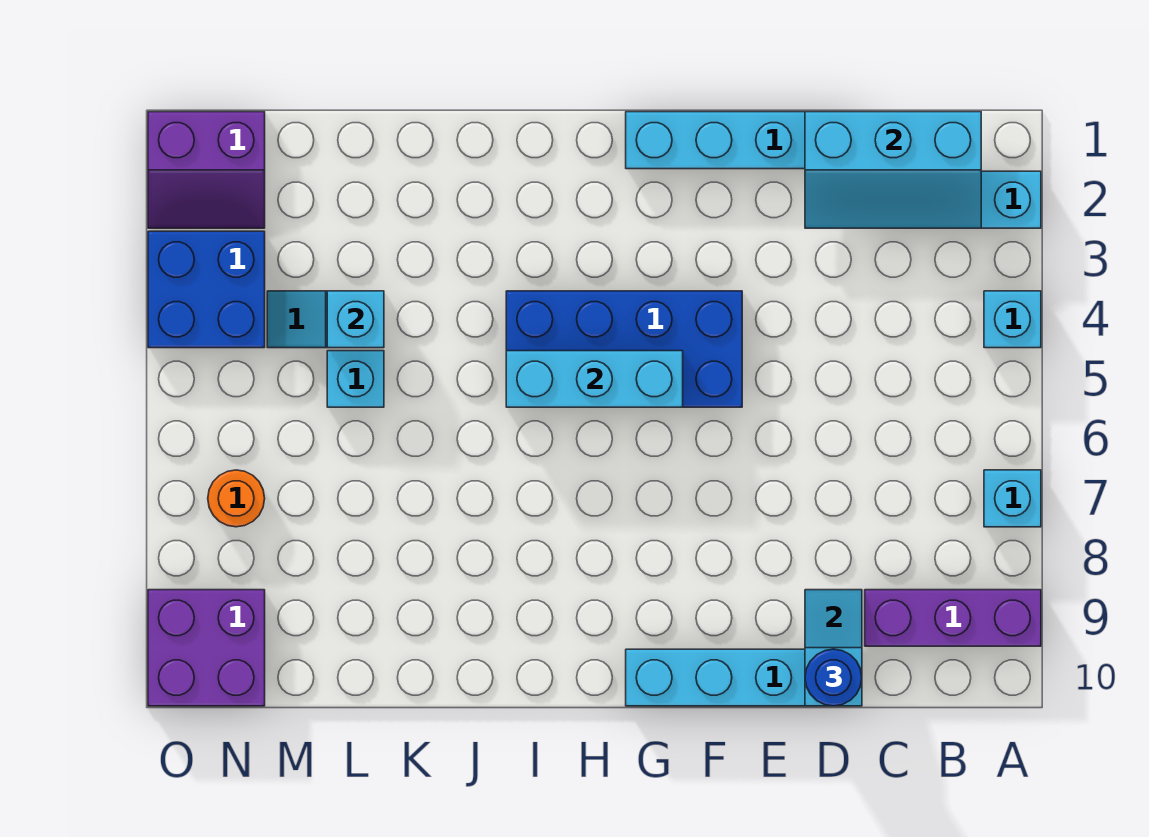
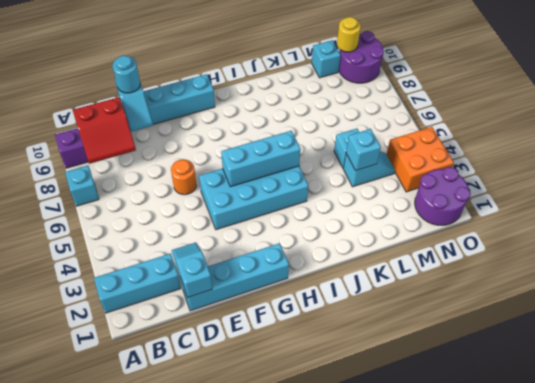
cyan brick A4 level 1 -> cyan brick M10 level 1
cyan slope B1:D2 level 2 top 1 -> cyan slope D1:D2 level 2 top 1
none -> red slope B8:C9 level 2 top 9
blue round brick D10 level 3 -> cyan round brick D10 level 3
blue brick F4:I5 level 1 -> cyan brick F4:I5 level 1
purple slope N1:O2 level 1 top 1 -> purple round brick N1:O2 level 1
blue brick N3:O4 level 1 -> orange brick N3:O4 level 1
orange round brick N7 level 1 -> orange round brick E6 level 1
purple brick N9:O10 level 1 -> purple round brick N9:O10 level 1
none -> yellow round brick N10 level 2

